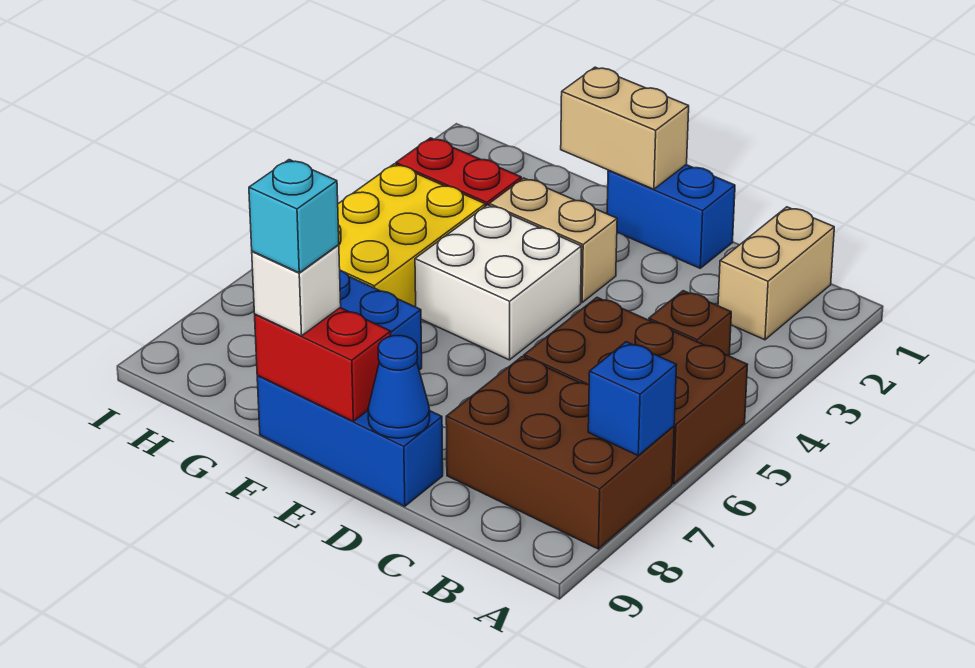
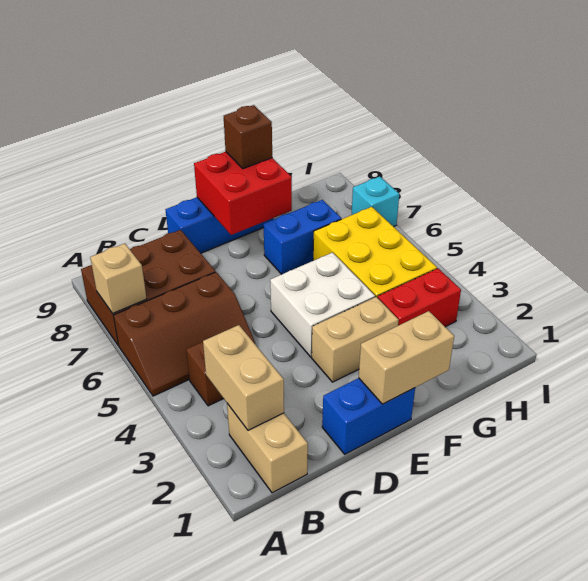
brown brick A5:C6 level 1 -> brown slope A5:C6 level 1 top 6
blue brick A7 level 2 -> tan brick A7 level 2
none -> tan brick B2:B3 level 2
blue cone D9 level 2 -> none
red brick E9:F9 level 2 -> red brick E8:F9 level 2
white brick F9 level 3 -> brown brick F9 level 3
cyan brick F9 level 4 -> cyan brick I7 level 1

